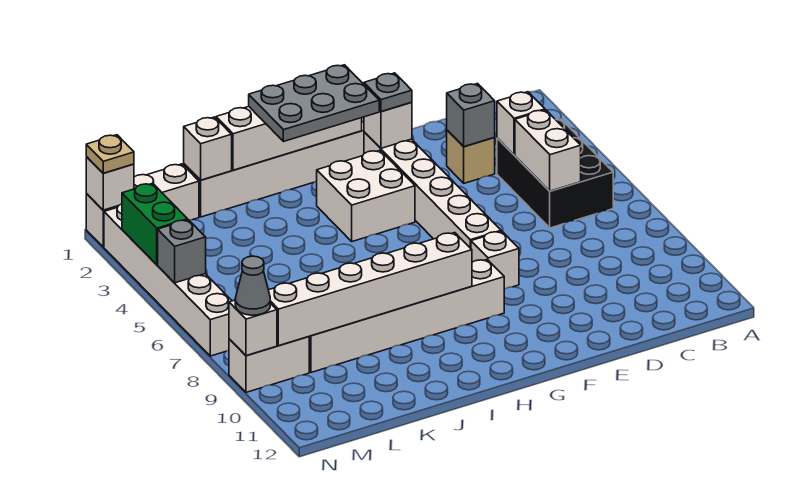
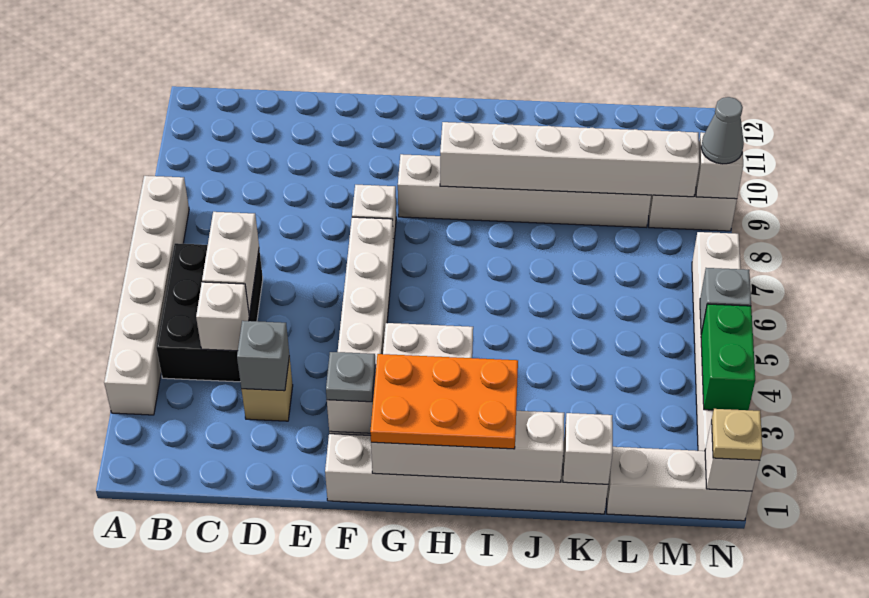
none -> white brick A3:A8 level 1
grey plate G1:I2 level 3 -> orange plate G1:I2 level 3

